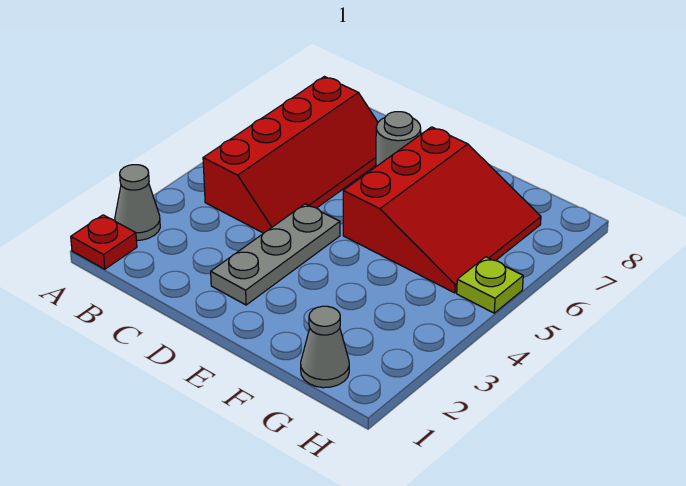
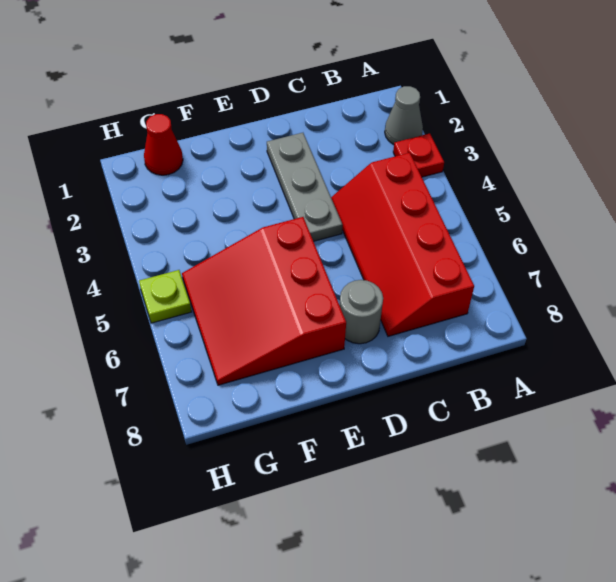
red plate A1 level 1 -> red plate A3 level 1
grey cone G1 level 1 -> red cone G1 level 1

